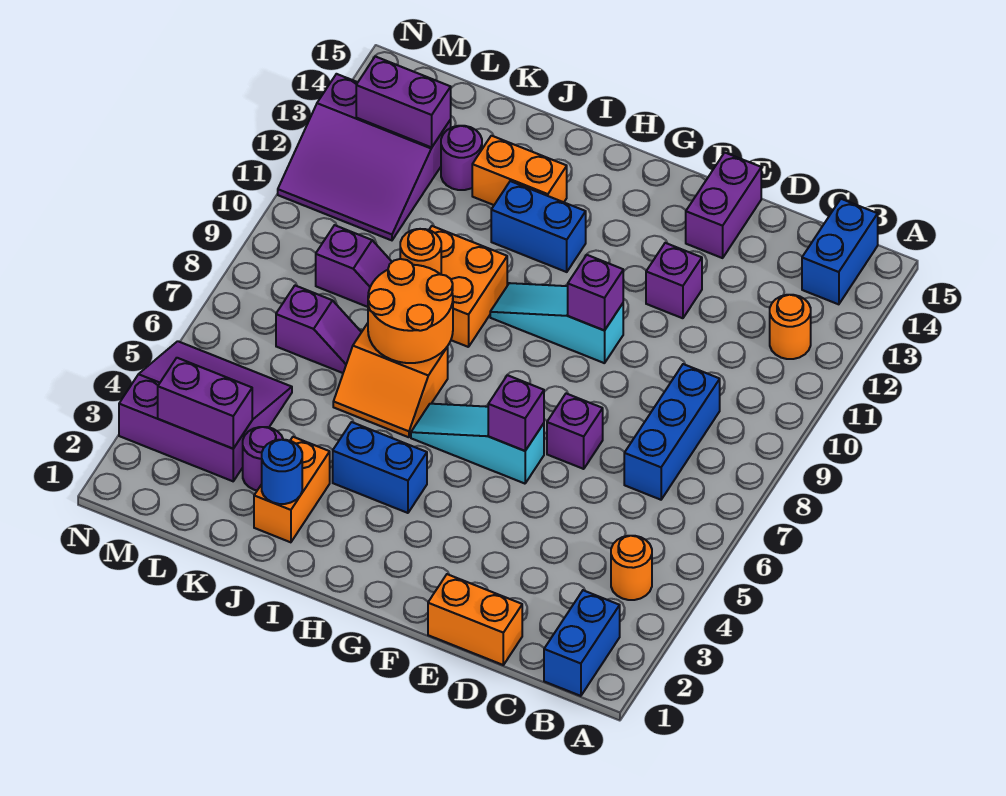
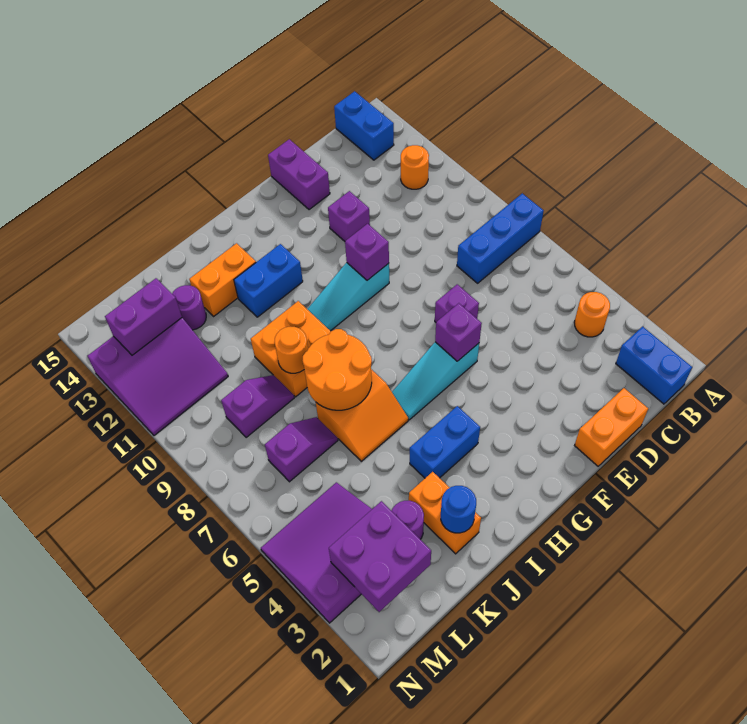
blue brick C7:C9 level 1 -> blue brick A8:C8 level 1
purple brick L3:M3 level 2 -> purple brick L2:M3 level 2

